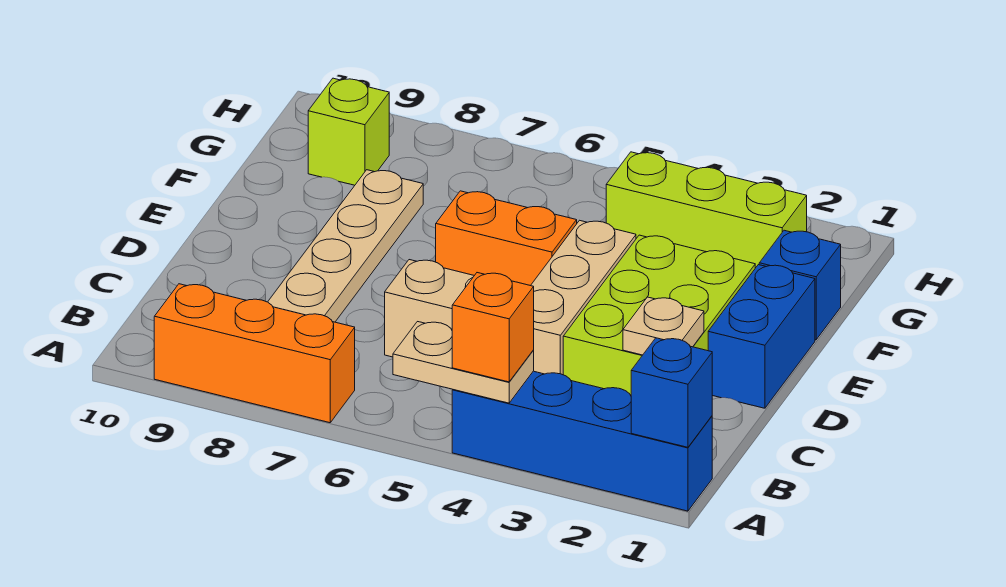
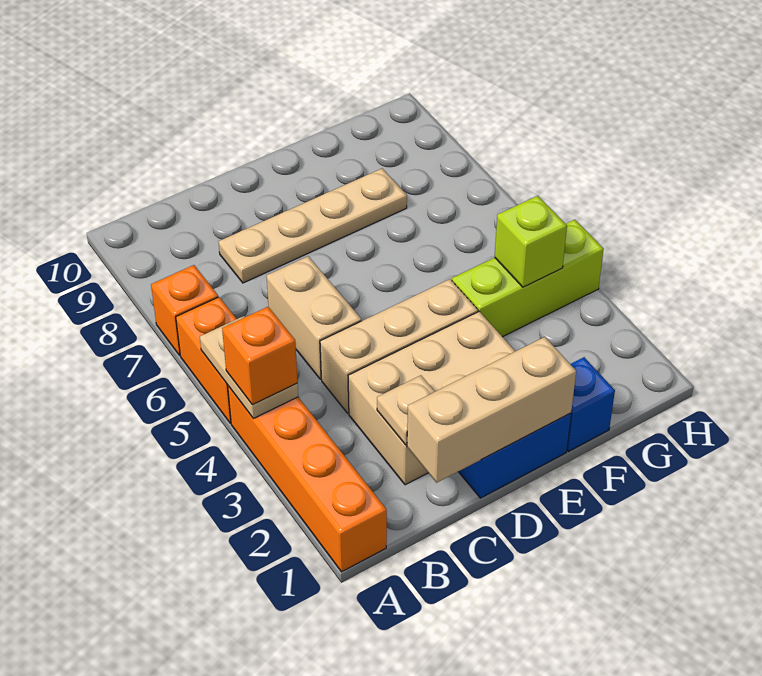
blue brick A1:A4 level 1 -> orange brick A1:A4 level 1
blue brick A1 level 2 -> none
orange brick A7:A9 level 1 -> orange brick A7 level 1
none -> tan brick C1:E1 level 2
lime brick C2:E3 level 1 -> tan brick C2:E3 level 1
orange brick E5:E6 level 1 -> orange brick A5:A6 level 1
lime brick G2:G4 level 1 -> lime brick F4:H4 level 1
lime brick G9 level 1 -> lime brick G4 level 2

